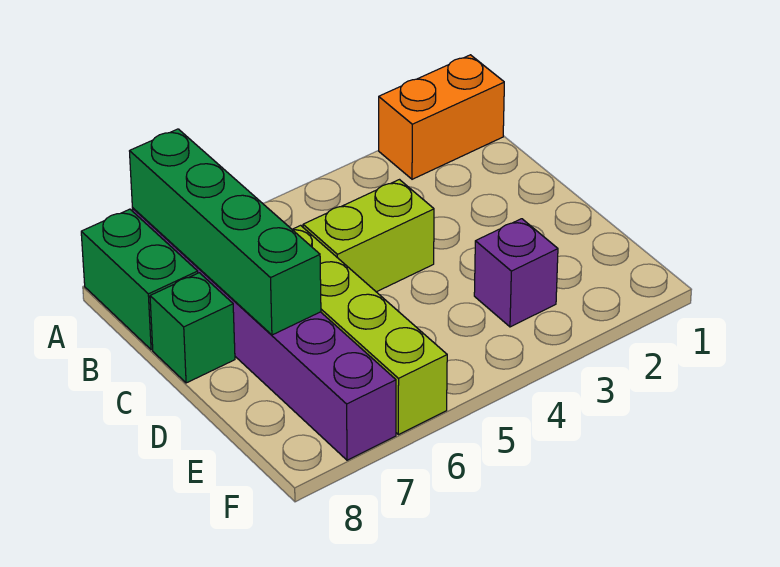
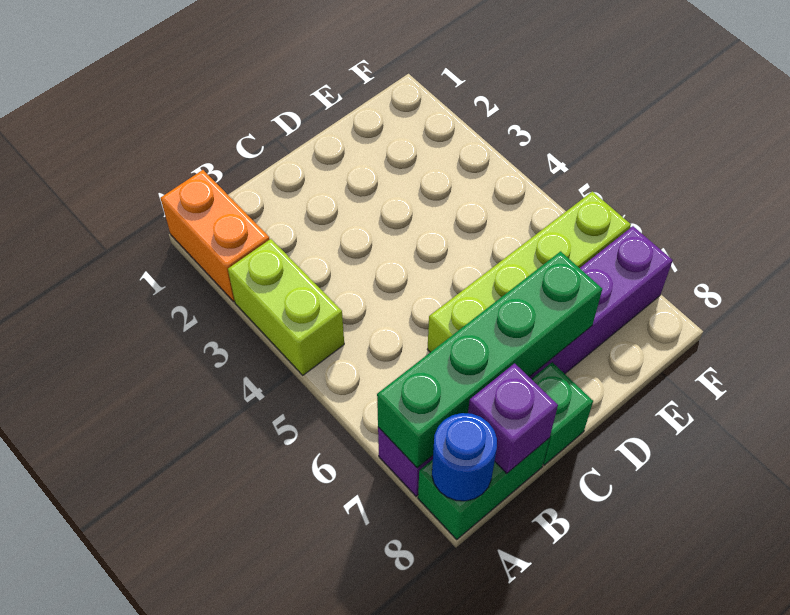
none -> blue round brick A8 level 2
lime brick C4:C5 level 1 -> lime brick A3:A4 level 1
purple brick E3 level 1 -> purple brick B8 level 2

